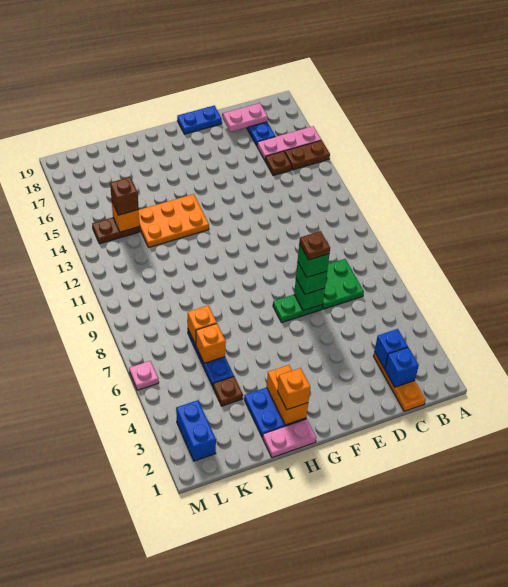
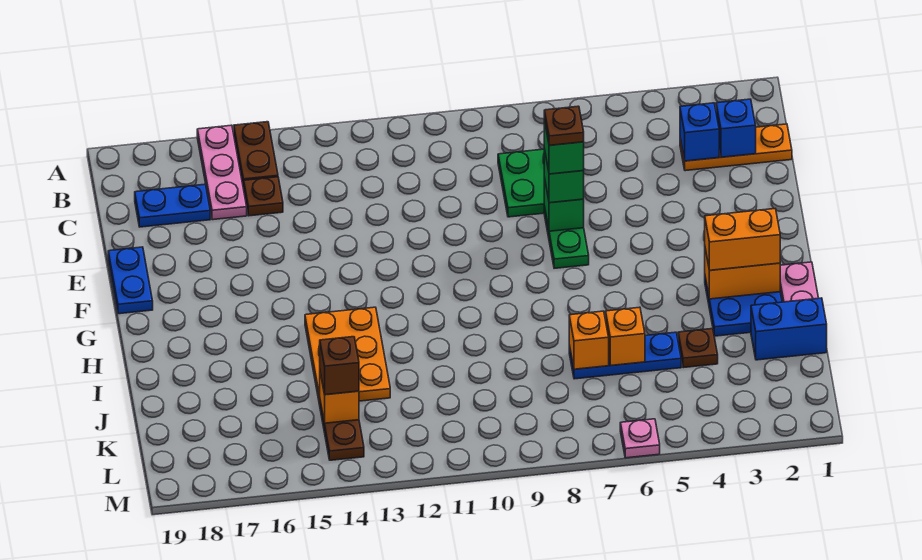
pink plate C18:D18 level 2 -> none
orange brick H2 level 3 -> orange brick H2:H3 level 3
blue brick L2:L3 level 1 -> blue brick J1:J2 level 1

